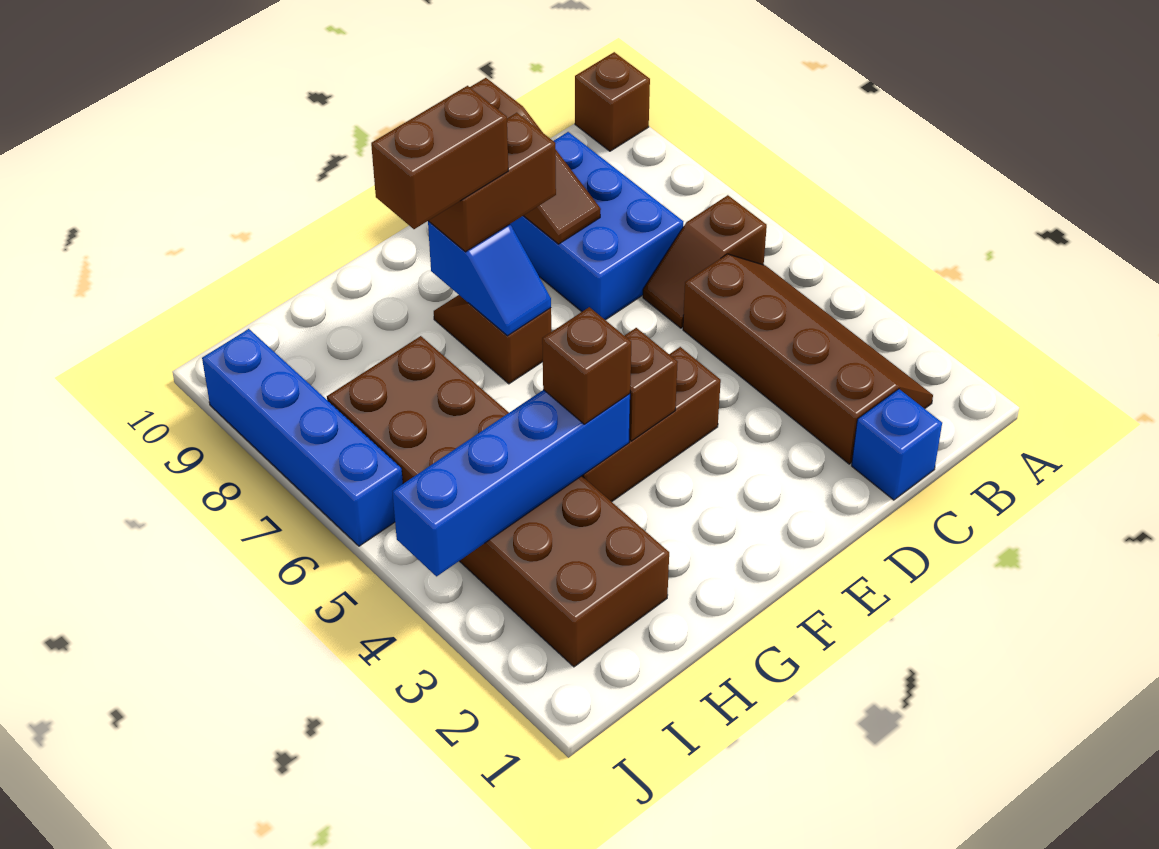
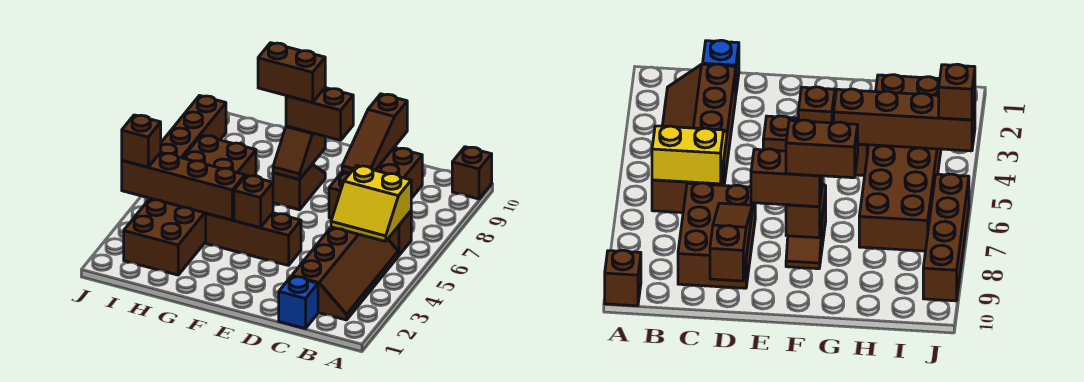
none -> yellow slope B5:C6 level 2 top 6
blue brick C7:D9 level 1 -> brown brick C7:D9 level 1
blue slope F7:F8 level 2 top 8 -> brown slope F7:F8 level 2 top 8
blue brick G4:J4 level 2 -> brown brick G4:J4 level 2
brown brick G4 level 3 -> brown brick J4 level 3
blue brick J6:J9 level 1 -> brown brick J6:J9 level 1

